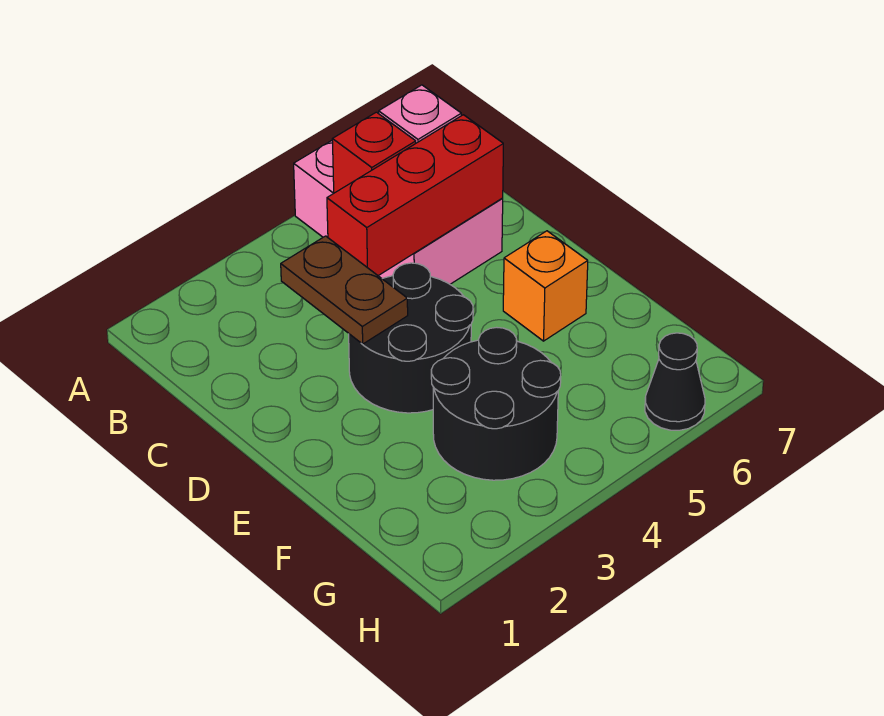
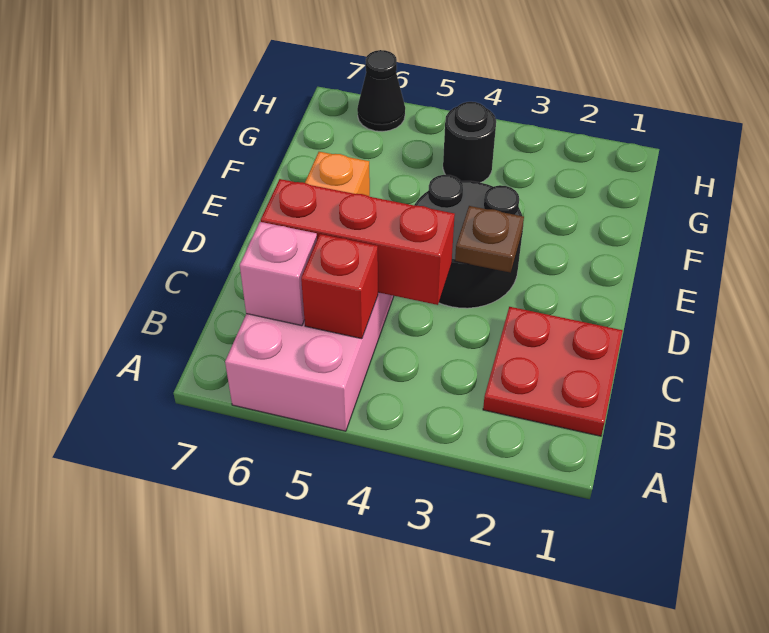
none -> red plate B1:C2 level 1
brown plate C3:D3 level 2 -> brown plate D3 level 2
black round brick F3:G4 level 1 -> black round brick G4 level 1

